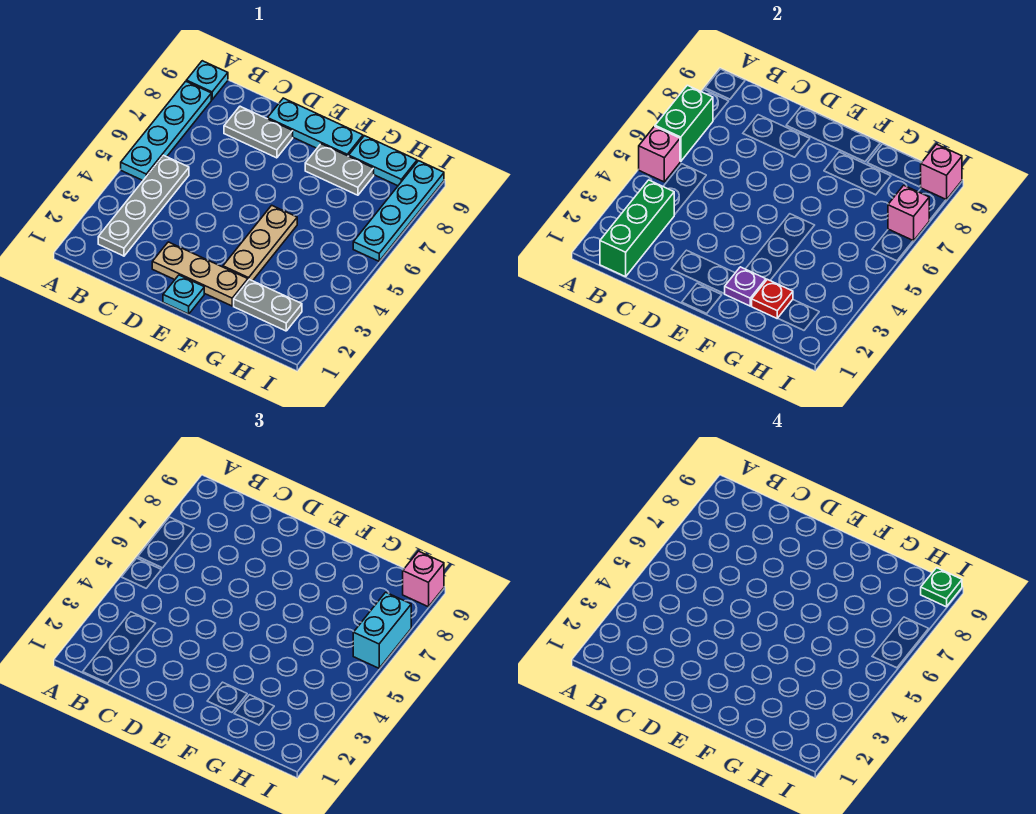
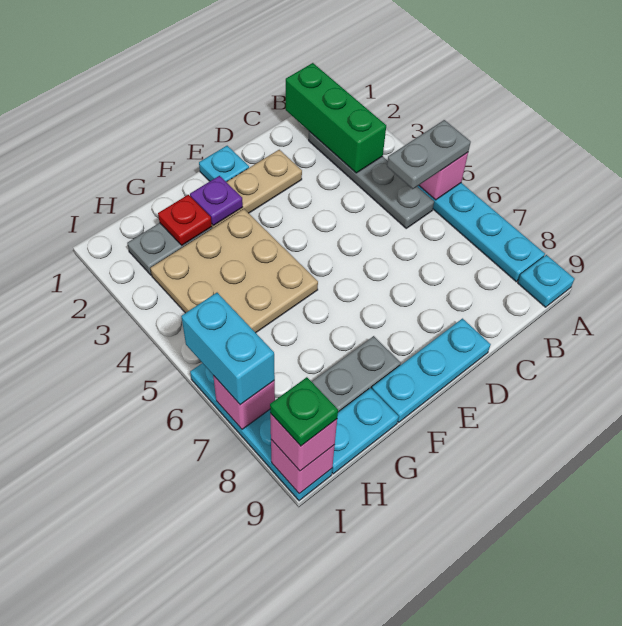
green brick A6:A7 level 2 -> none
grey plate C8:D8 level 1 -> grey plate A5:B5 level 3
tan plate F3:F5 level 1 -> tan plate F3:H5 level 1

